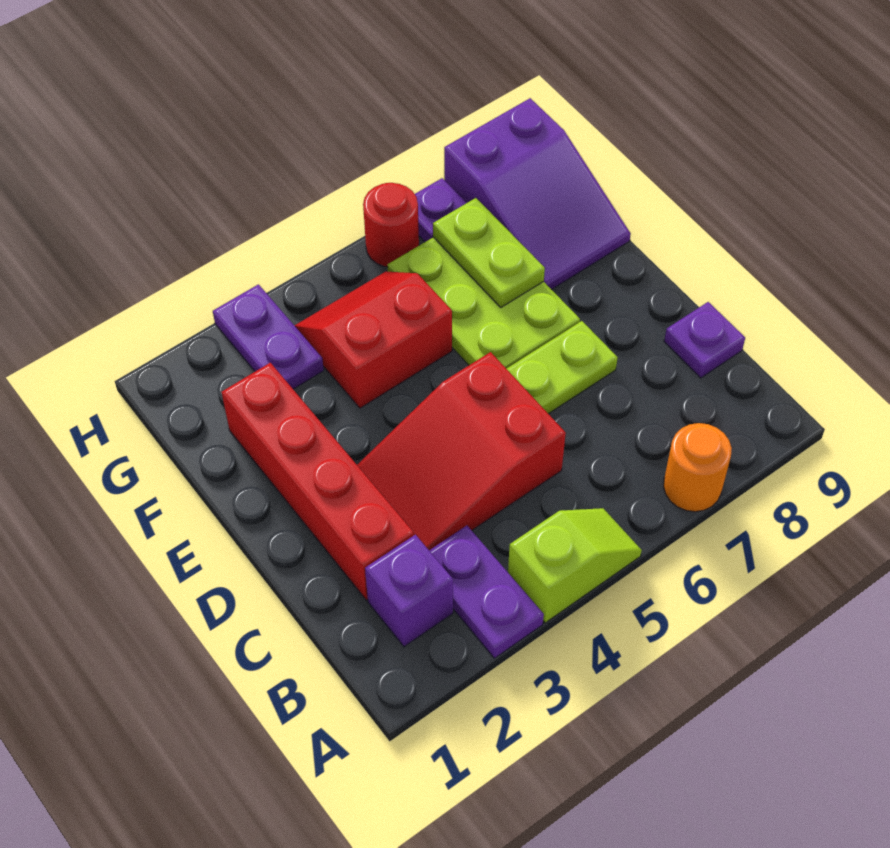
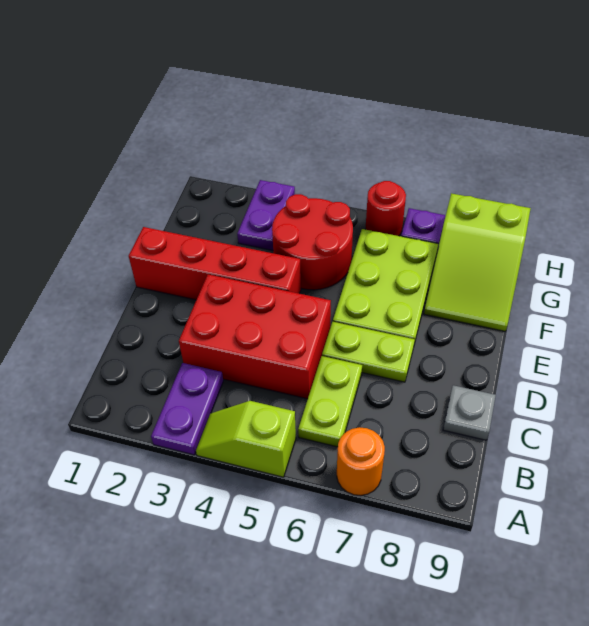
lime slope A4:A5 level 1 top 4 -> lime slope A4:A5 level 1 top 5
purple brick B2 level 1 -> none
red brick C2:F2 level 1 -> red brick E1:E4 level 1
red slope C3:D5 level 1 top 5 -> red brick C3:D5 level 1
purple plate C9 level 1 -> grey plate C9 level 1
red slope F4:G5 level 1 top F -> red round brick F4:G5 level 1
lime plate F7:G7 level 2 -> lime plate B6:C6 level 1
purple slope F8:H9 level 1 top H -> lime slope F8:H9 level 1 top H

